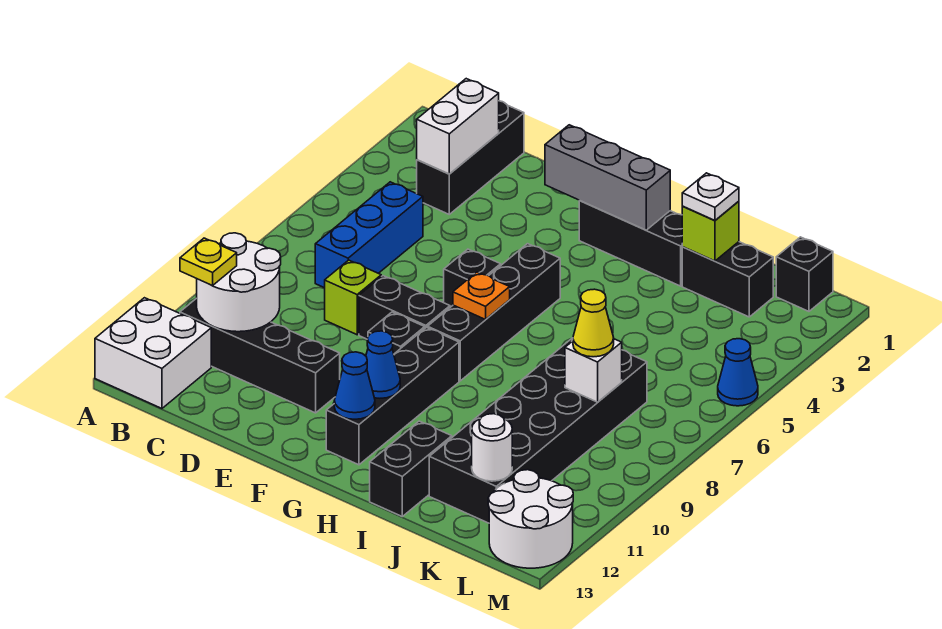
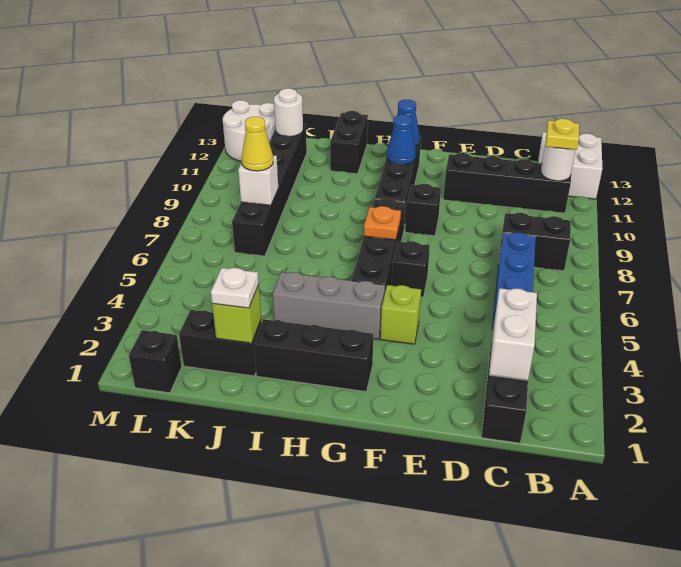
white round brick B10:C11 level 2 -> white round brick B11 level 2
lime brick D8 level 1 -> lime brick F4 level 1
black brick E8:F8 level 1 -> black brick B8:C8 level 1
grey brick F2:H2 level 2 -> grey brick G4:I4 level 1
black brick J7:K12 level 1 -> black brick K7:K12 level 1
blue cone M5 level 1 -> none

